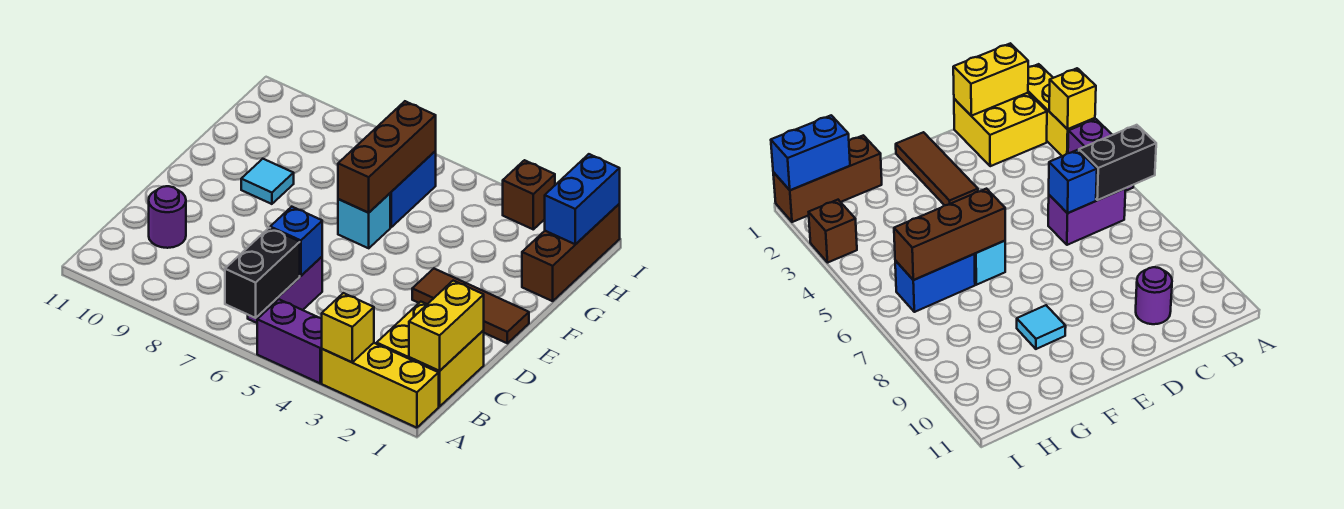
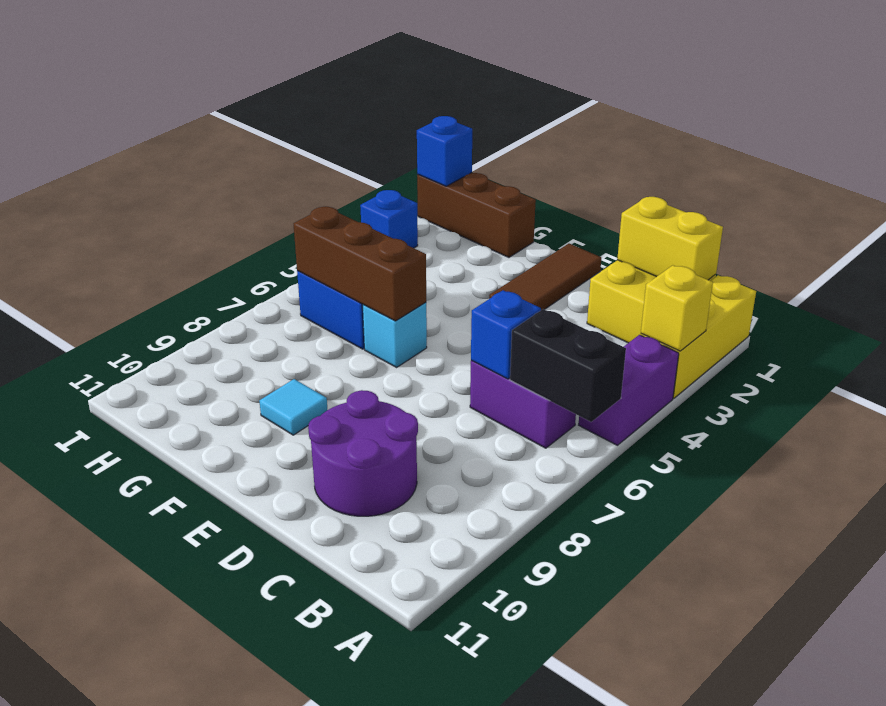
purple round brick C10 level 1 -> purple round brick C9:D10 level 1
blue brick H1:I1 level 2 -> blue brick I1 level 2
brown brick I3 level 1 -> blue brick I3 level 1

